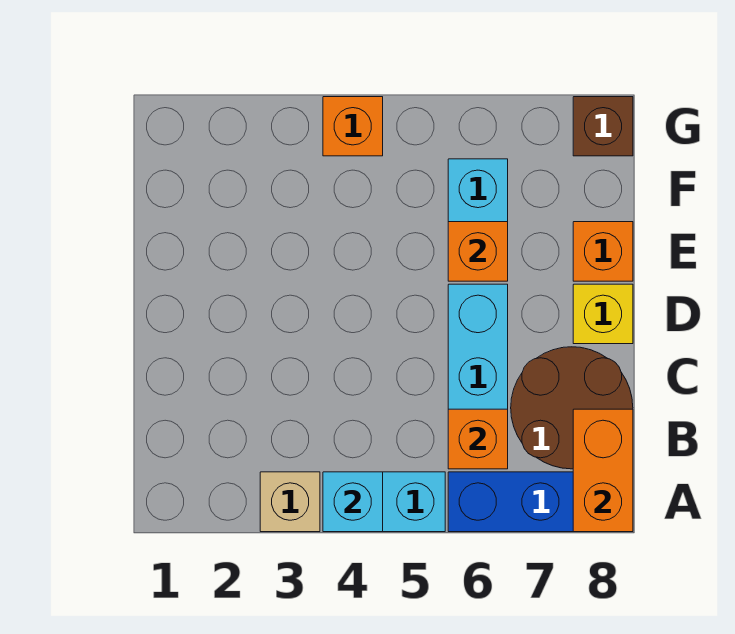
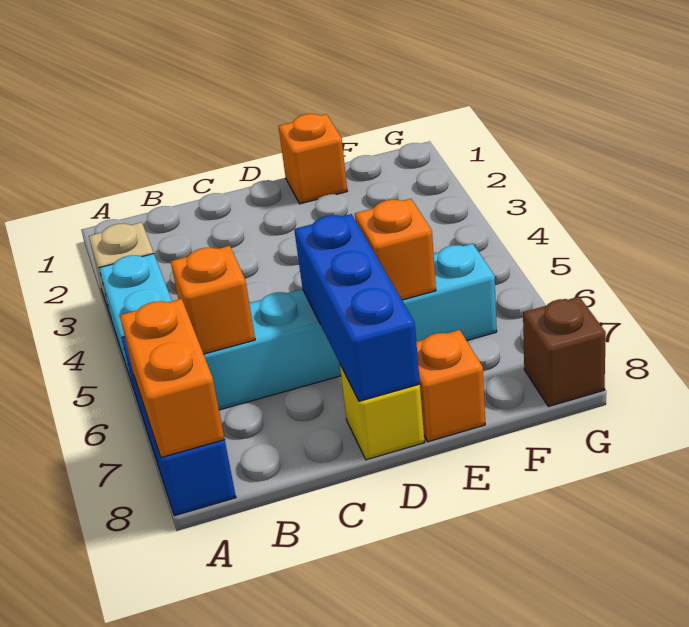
cyan brick A4 level 2 -> none
orange brick A8:B8 level 2 -> orange brick A7:A8 level 2
brown round brick B7:C8 level 1 -> none
none -> blue brick D6:D8 level 2
orange brick G4 level 1 -> orange brick E1 level 1

